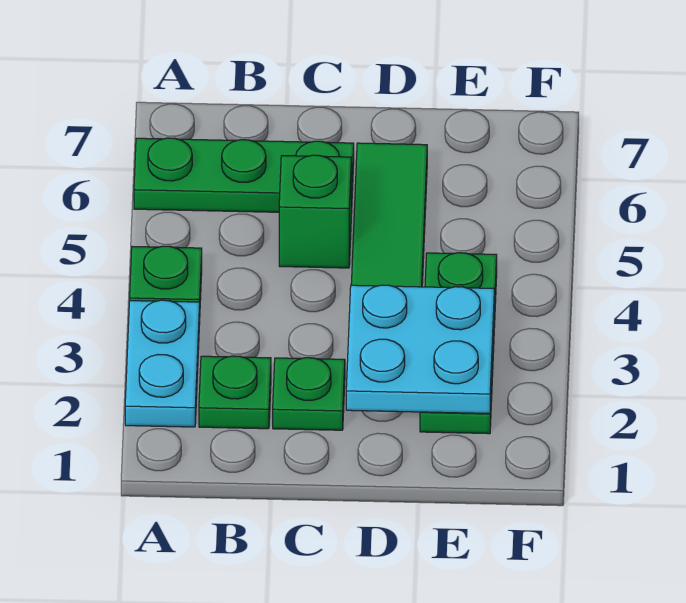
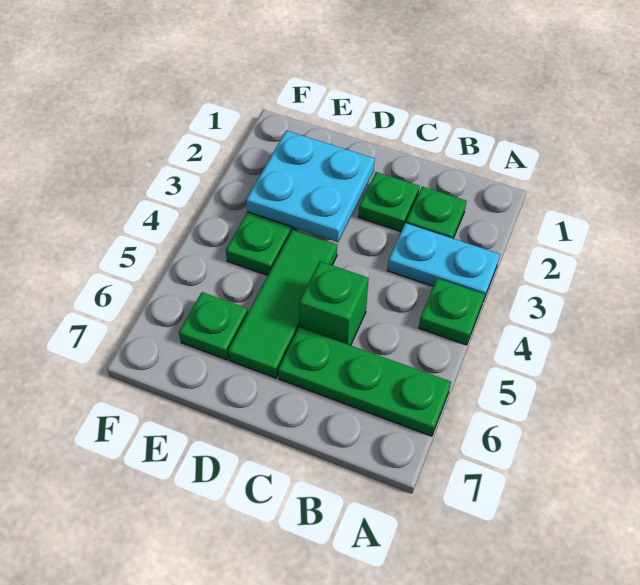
cyan plate A2:A3 level 1 -> cyan plate A3:B3 level 1
none -> green plate E6 level 1

